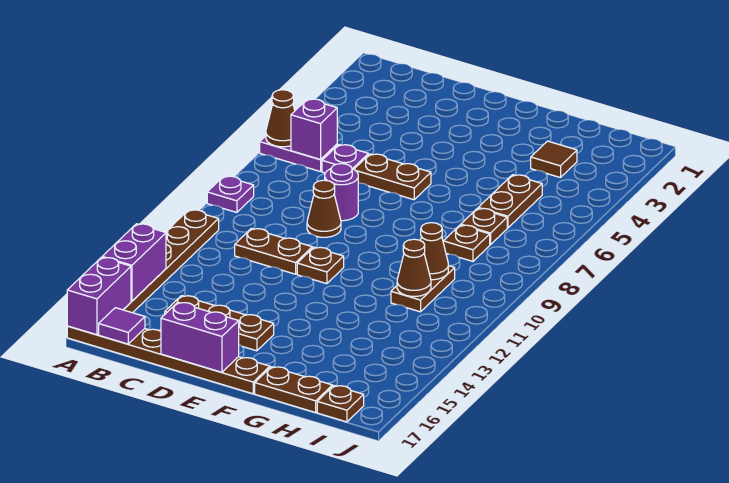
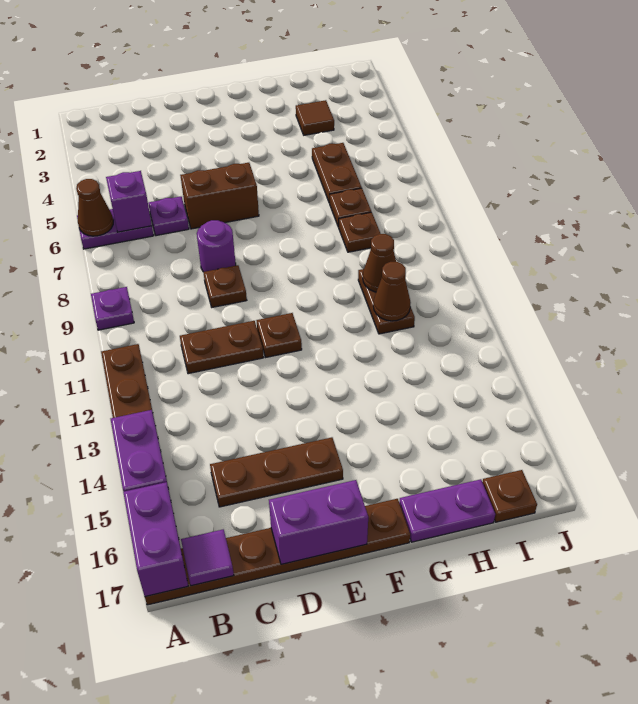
brown plate D6:E6 level 1 -> brown brick D6:E6 level 1
brown cone D9 level 1 -> brown plate D9 level 1
brown plate G17:H17 level 1 -> purple plate G17:H17 level 1

